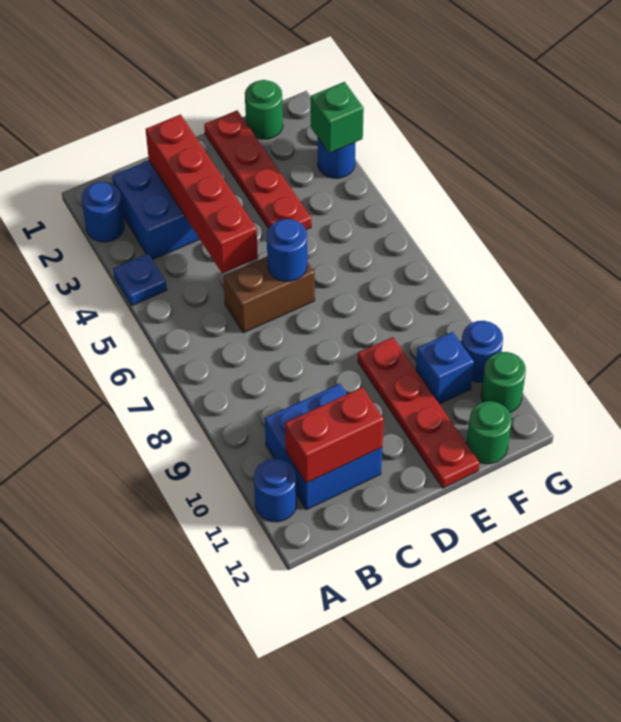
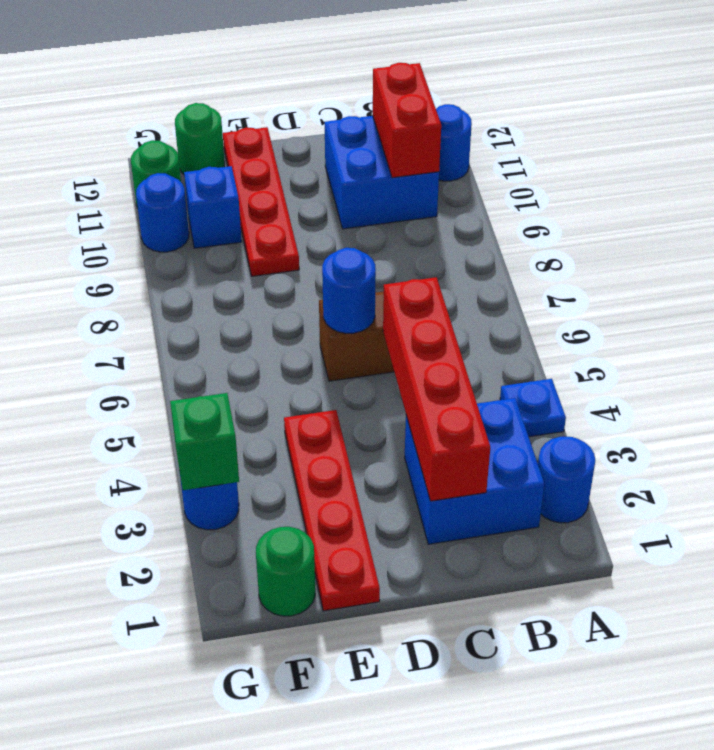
red brick B11:C11 level 2 -> red brick B10:B11 level 2

